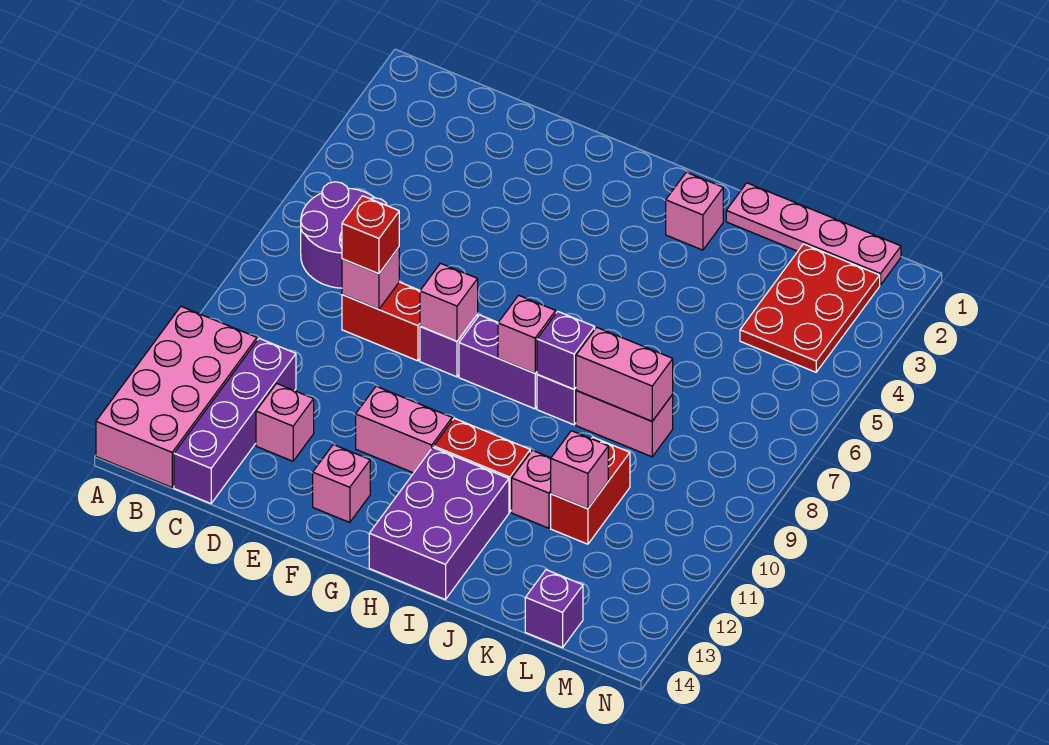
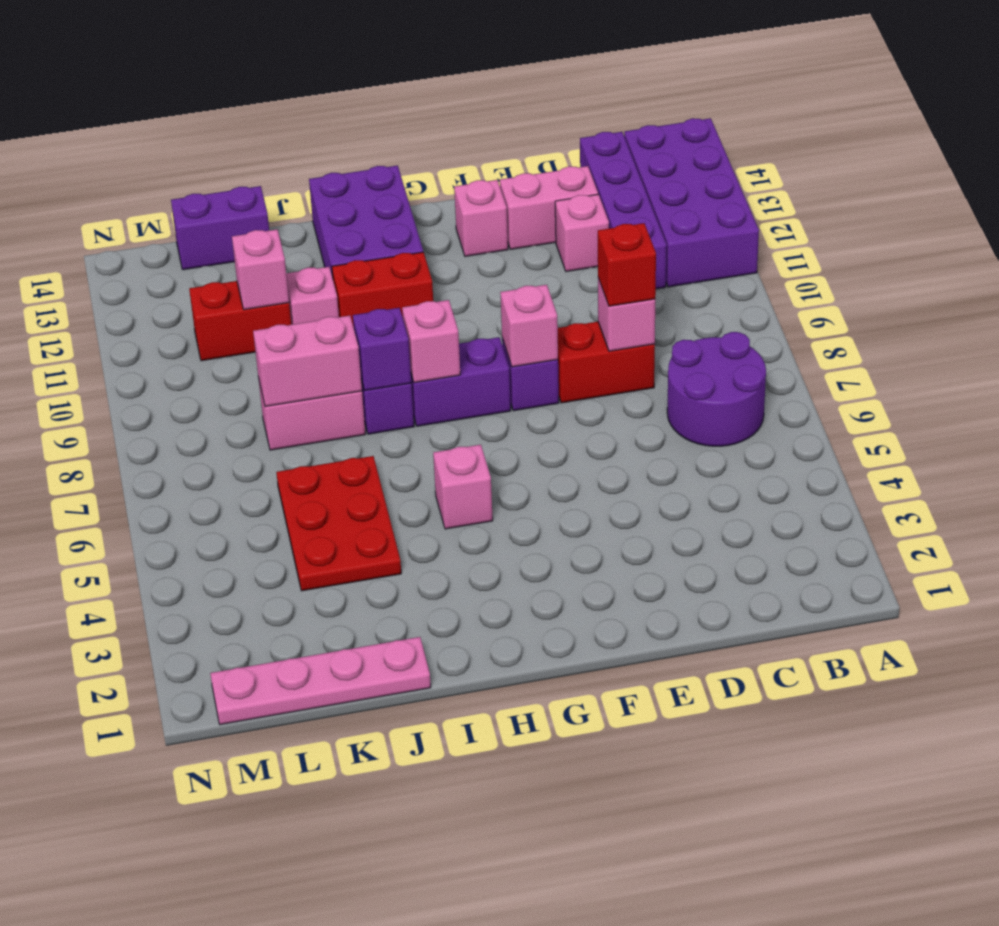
pink brick A11:B14 level 1 -> purple brick A11:B14 level 1
pink brick F11:G11 level 1 -> pink brick D13:E13 level 1
pink brick I2 level 1 -> pink brick H5 level 1
red brick K10:K11 level 1 -> red brick K11:L11 level 1
red plate L2:M4 level 1 -> red plate J4:K6 level 1
purple brick L14 level 1 -> purple brick K14:L14 level 1

